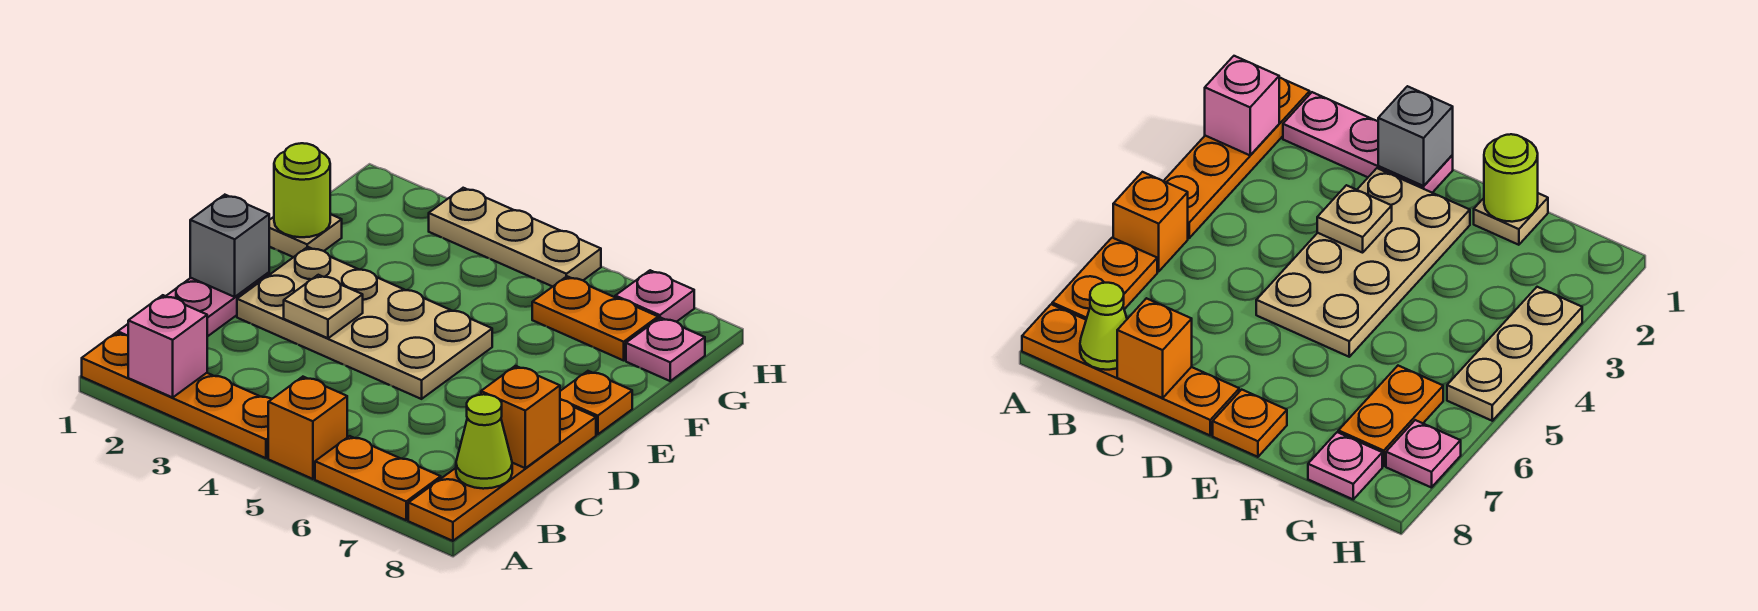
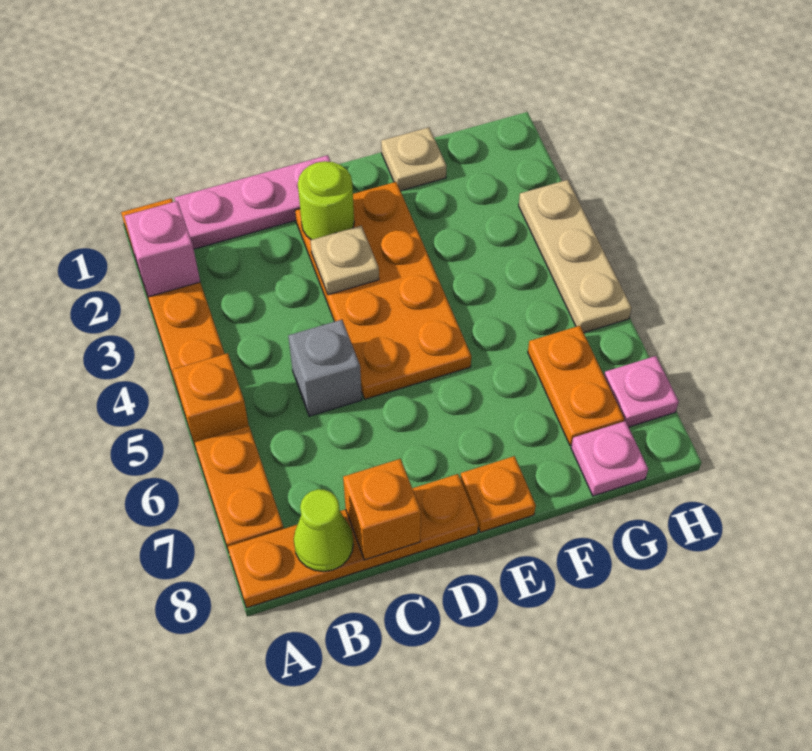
grey brick D1 level 2 -> grey brick C5 level 1
tan plate D2:E5 level 1 -> orange plate D2:E5 level 1
lime round brick F1 level 2 -> lime round brick D2 level 2

